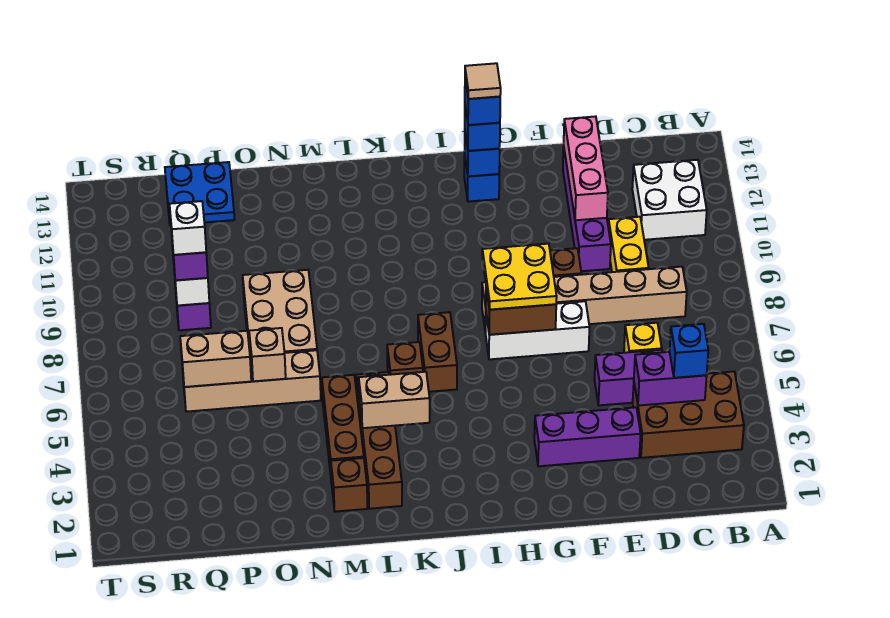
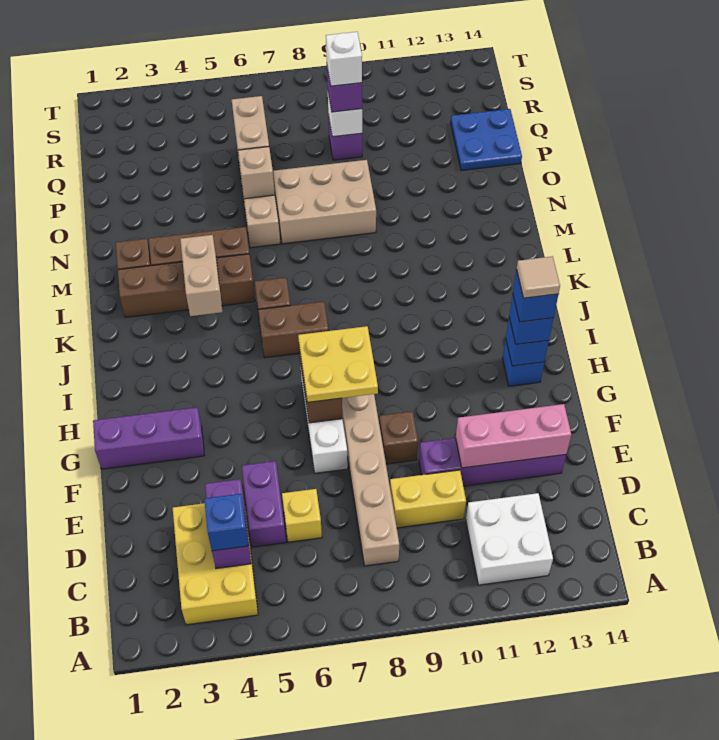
brown brick B3:D4 level 1 -> yellow brick B3:D4 level 1
purple brick E3:G3 level 1 -> purple brick G1:G3 level 1

